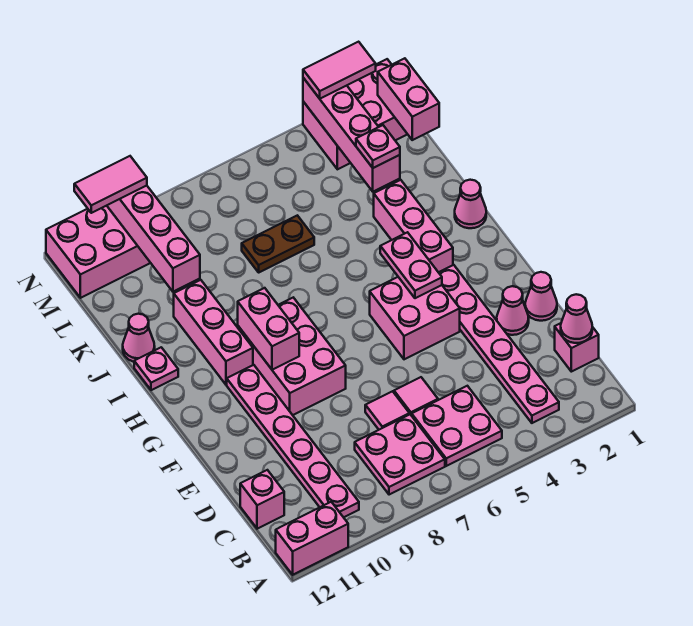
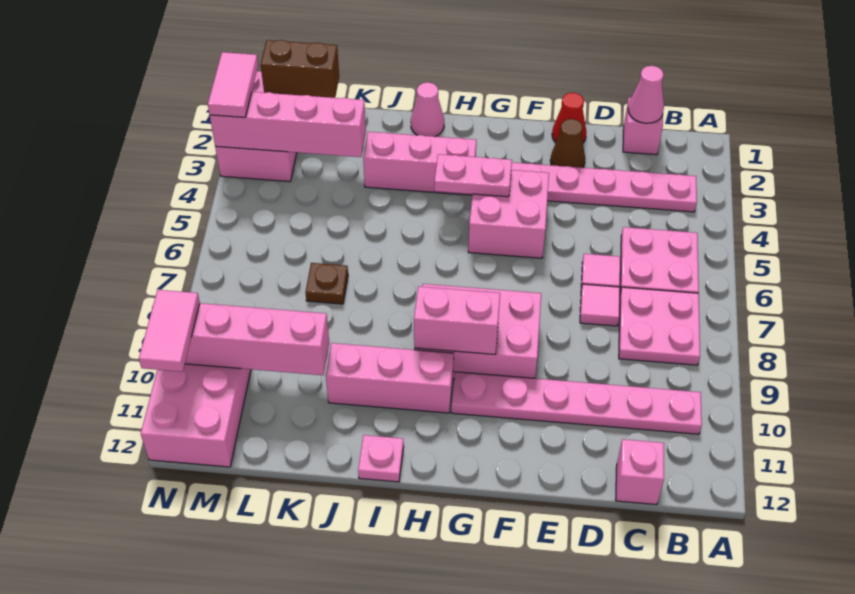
pink brick A11:A12 level 1 -> none
pink cone E1 level 1 -> red cone E1 level 1
pink cone E2 level 1 -> brown cone E2 level 1
pink cone J12 level 1 -> none
pink plate K3 level 3 -> none
brown plate K6:K7 level 1 -> brown plate K7 level 1
pink brick L1:M1 level 2 -> brown brick L1:M1 level 2

